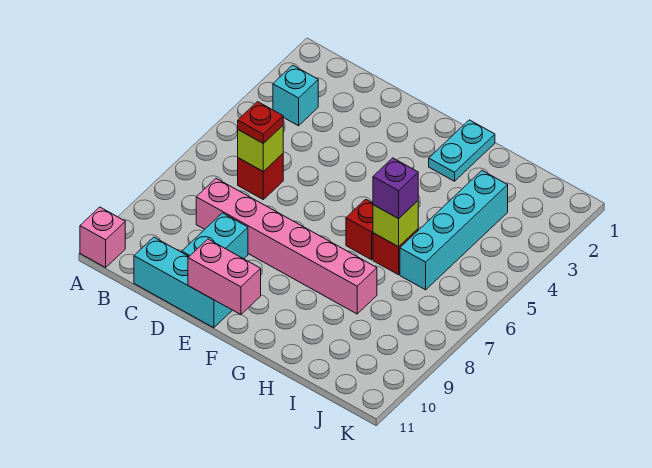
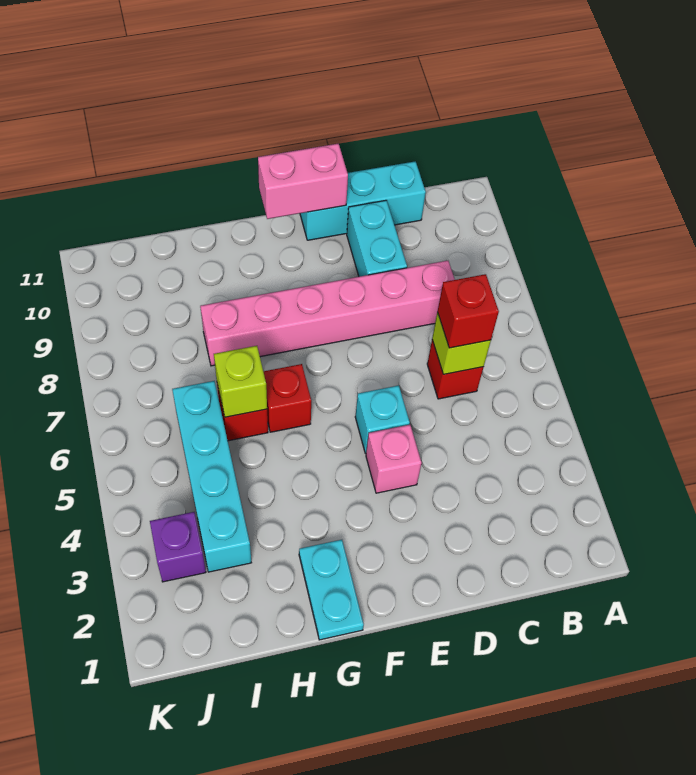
pink brick A11 level 1 -> pink brick E4 level 1
cyan brick B3 level 1 -> cyan brick E5 level 1
red plate C6 level 3 -> red brick C6 level 3
purple brick H6 level 3 -> purple brick J3 level 1

